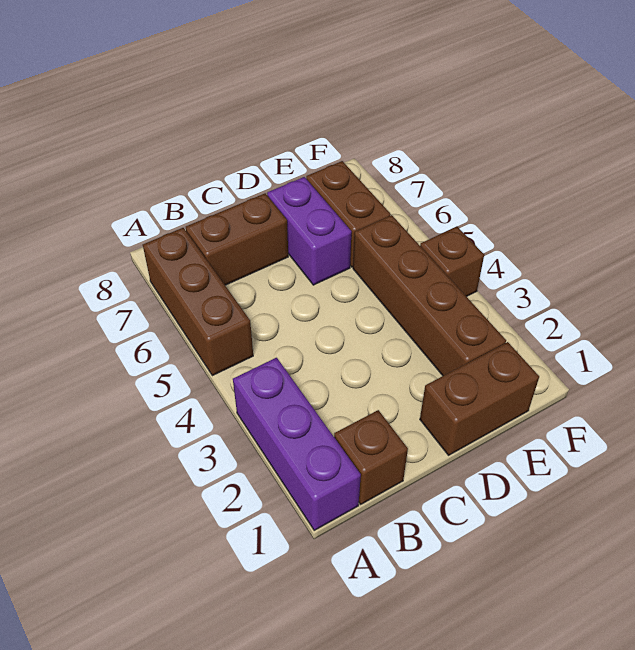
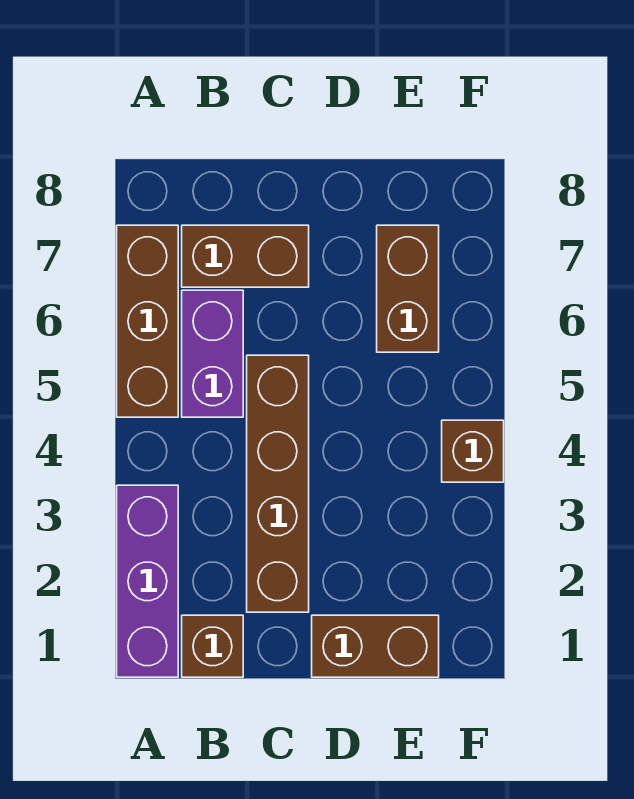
purple brick D6:D7 level 1 -> purple brick B5:B6 level 1
brown brick E2:E5 level 1 -> brown brick C2:C5 level 1

